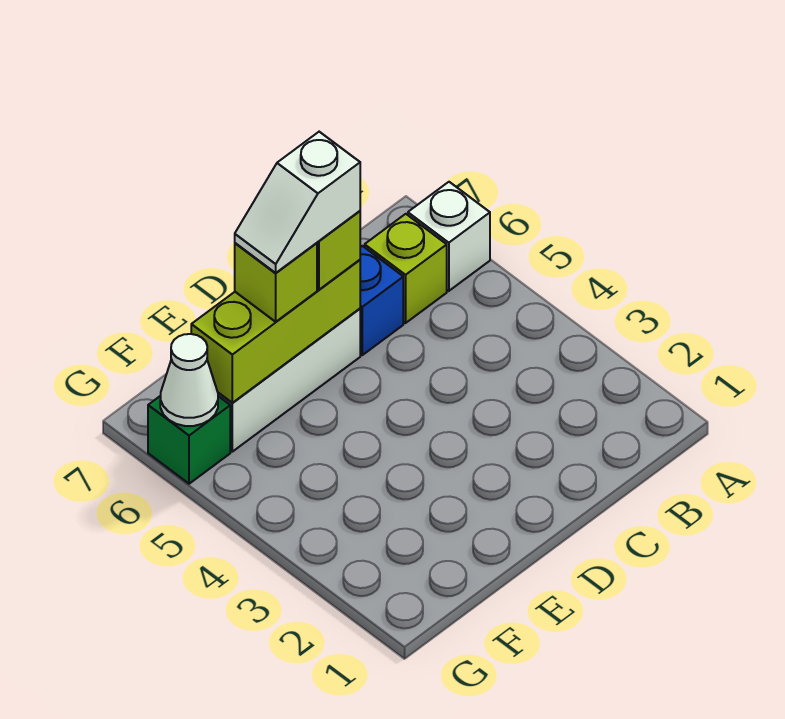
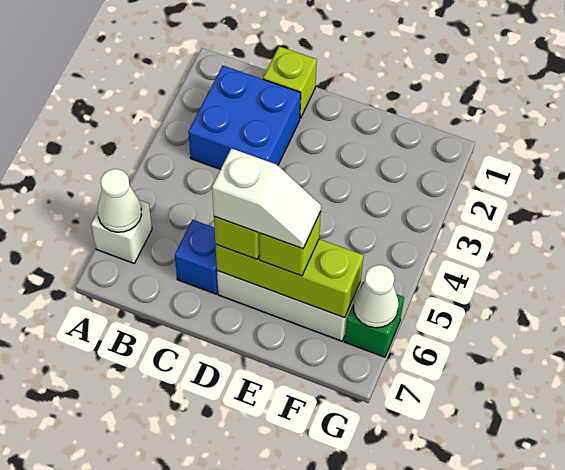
none -> white cone A6 level 2
none -> blue brick B2:C3 level 1
lime brick B6 level 1 -> lime brick C1 level 1

